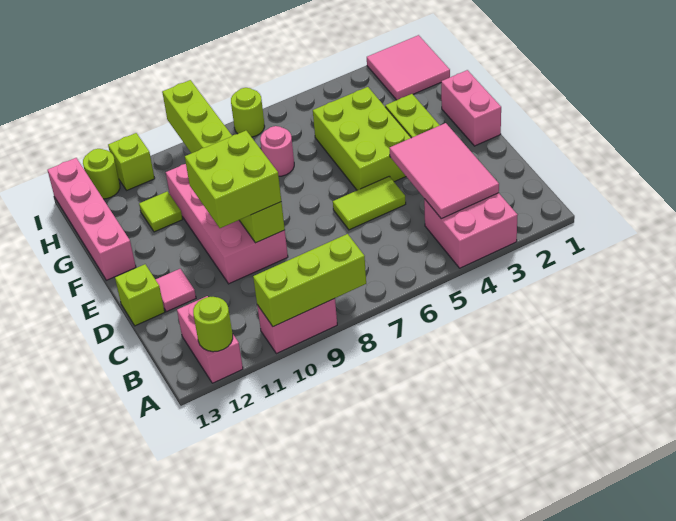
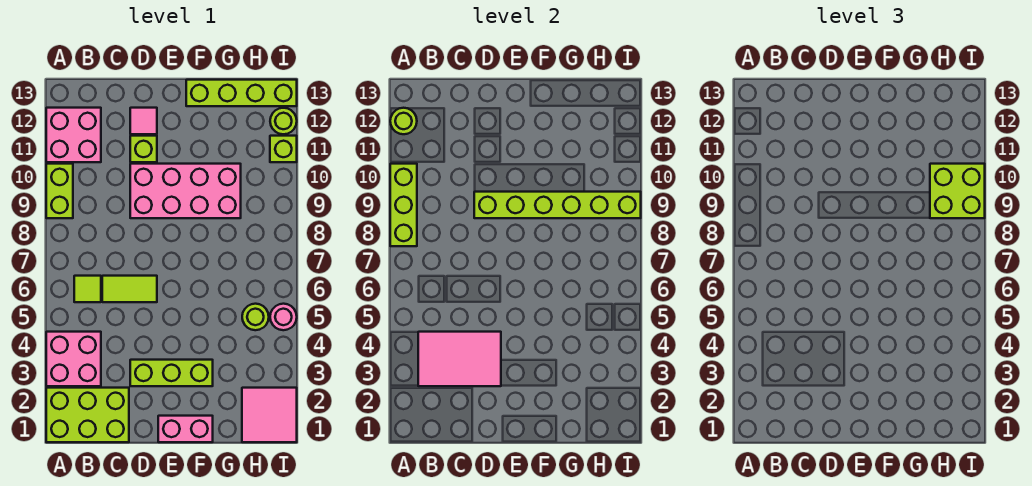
pink brick A9:A10 level 1 -> lime brick A9:A10 level 1
pink brick A12:B12 level 1 -> pink brick A11:B12 level 1
lime tile D5:D6 level 1 -> lime tile C6:D6 level 1
lime brick D9:E10 level 3 -> lime brick H9:I10 level 3
lime brick D13 level 1 -> lime brick D11 level 1
lime brick E4:G5 level 1 -> lime brick A1:C2 level 1
pink brick F13:I13 level 1 -> lime brick F13:I13 level 1
pink round brick G7 level 1 -> pink round brick I5 level 1
lime tile G11 level 1 -> lime tile B6 level 1
lime round brick I7 level 1 -> lime round brick H5 level 1

